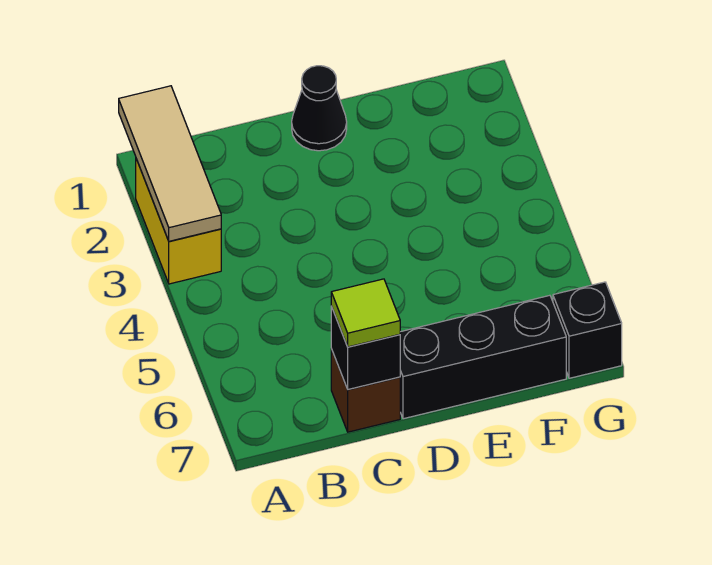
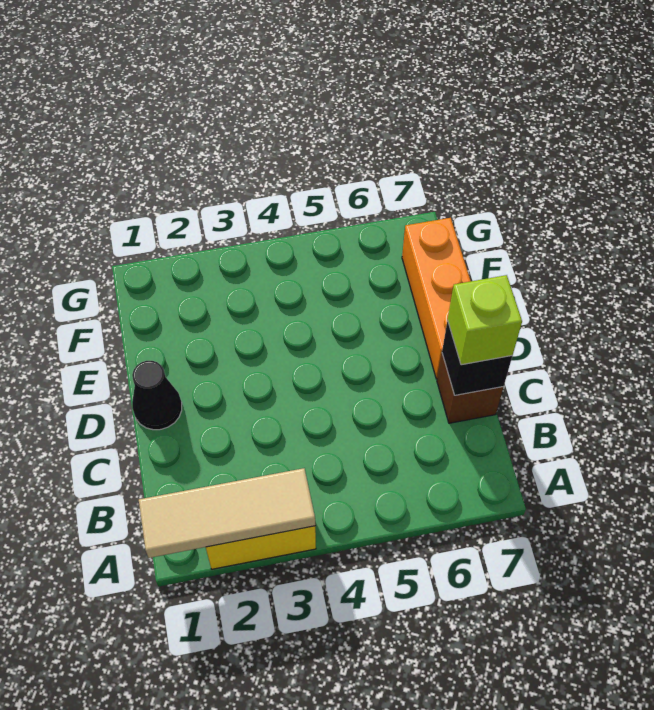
lime tile C7 level 3 -> lime brick C7 level 3
black brick D7:F7 level 1 -> orange brick D7:F7 level 1
black brick G7 level 1 -> none

